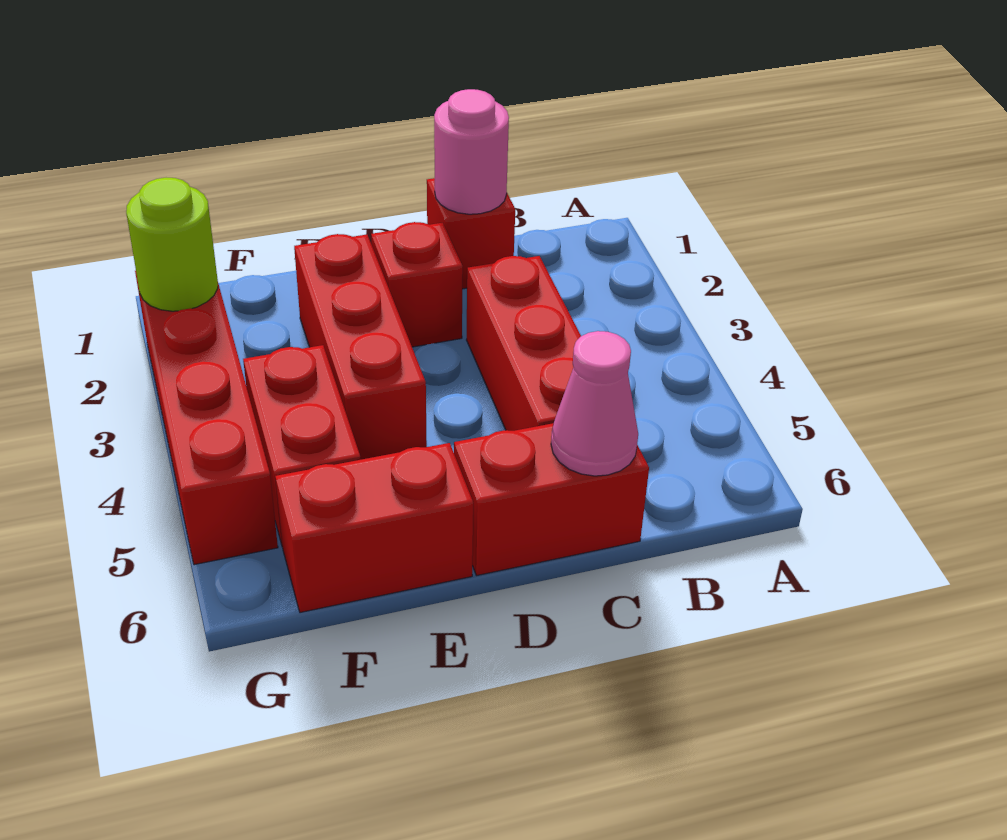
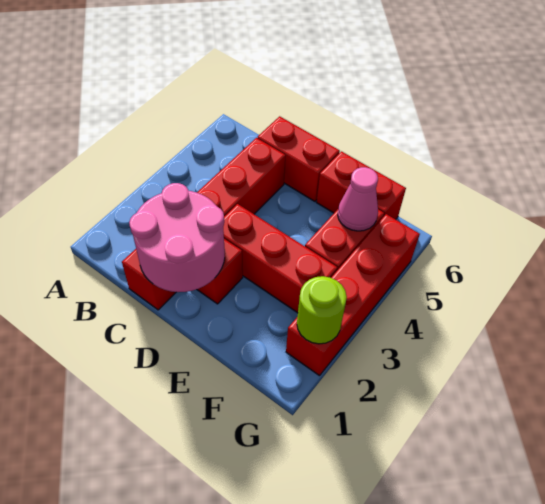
pink round brick C1 level 2 -> pink round brick C1:D2 level 2
pink cone C6 level 2 -> pink cone F5 level 2
red brick E2:E4 level 1 -> red brick D3:F3 level 1

